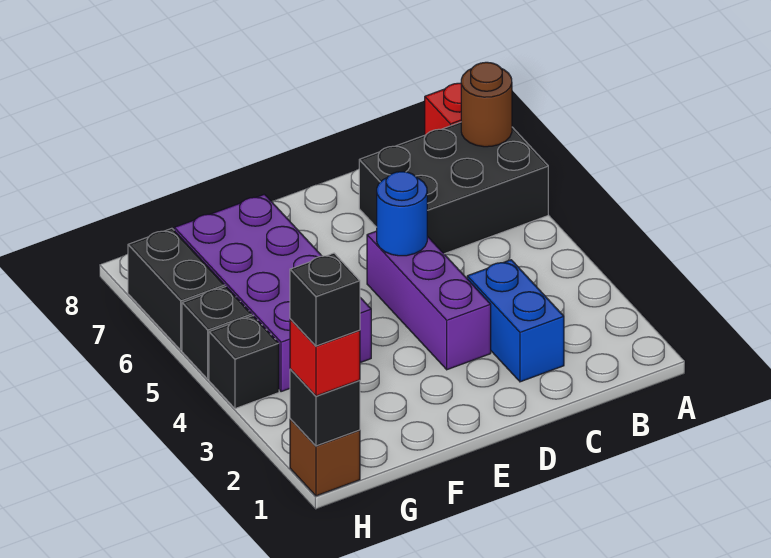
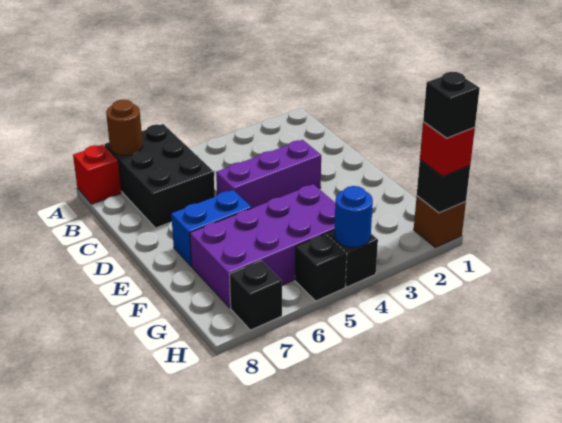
blue brick C2:C3 level 1 -> blue brick E6:E7 level 1
blue round brick D5 level 2 -> blue round brick H4 level 2
black brick H6:H7 level 1 -> black brick H7 level 1

